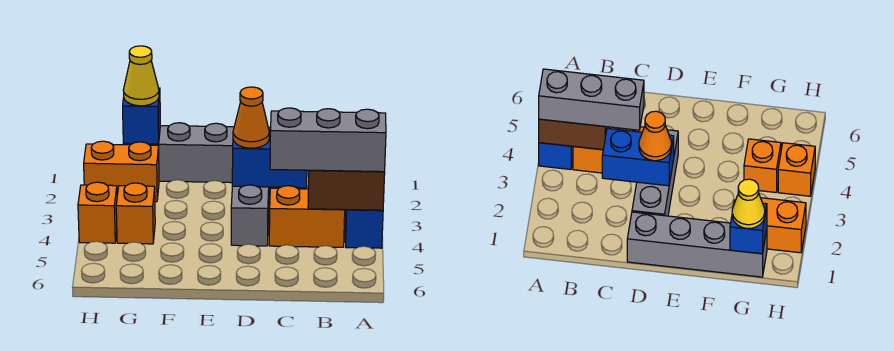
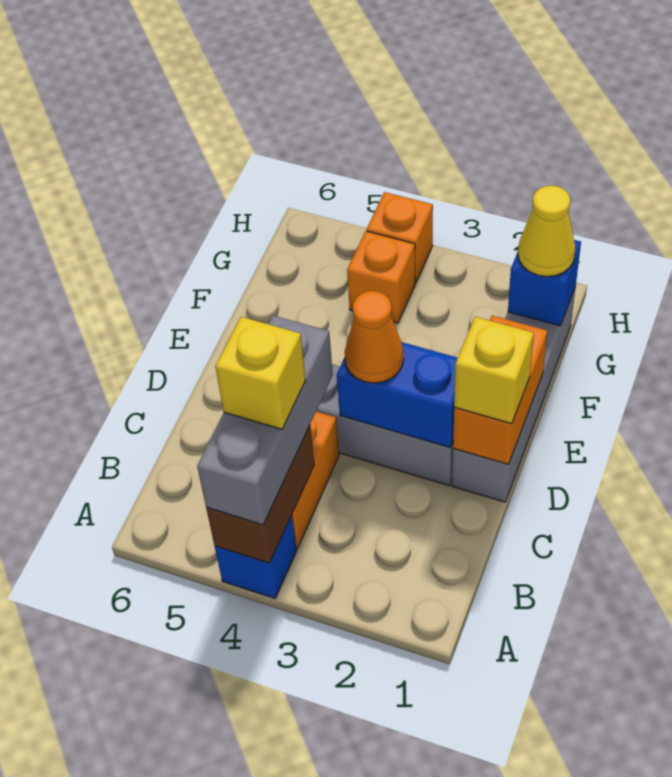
none -> yellow brick B4 level 4
blue brick C3:D3 level 2 -> blue brick D2:D3 level 2
none -> yellow brick D1 level 3
orange brick G2:H2 level 1 -> orange brick D1:E1 level 2

